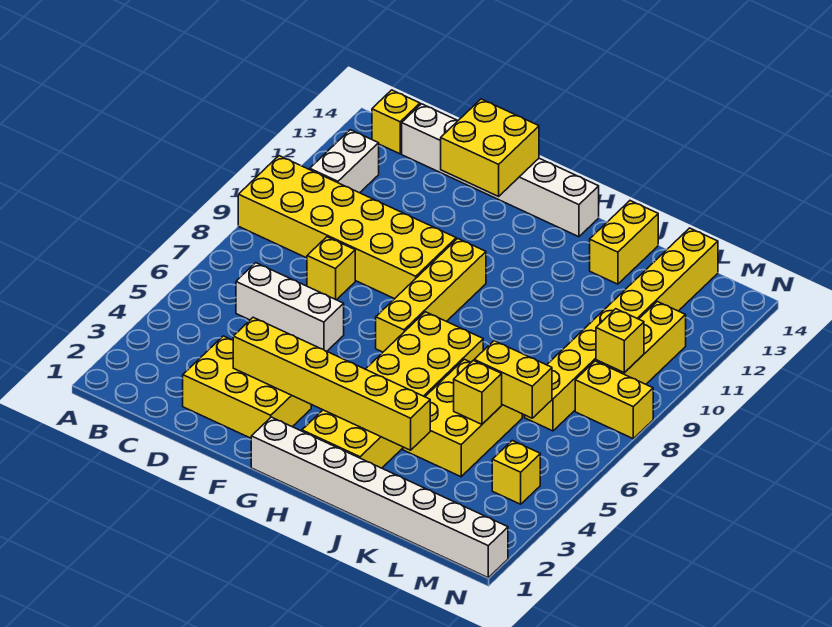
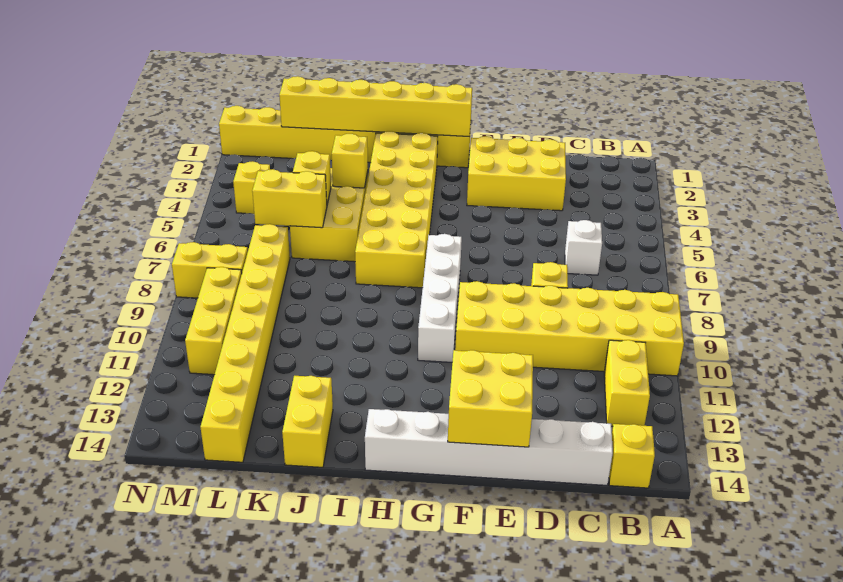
white brick B11:B12 level 1 -> yellow brick B11:B12 level 1
white brick C6:E6 level 1 -> white brick C6 level 1
yellow brick E3:J3 level 2 -> yellow brick G1:L1 level 2
white brick G1:N1 level 1 -> yellow brick G1:N1 level 1
yellow brick G7:G10 level 1 -> white brick G7:G10 level 1
yellow brick M9 level 2 -> yellow brick J4 level 2

